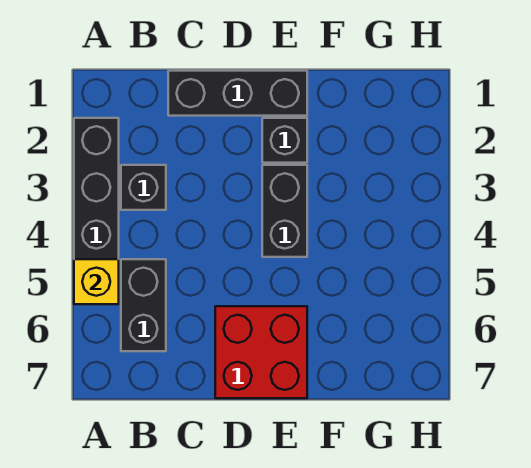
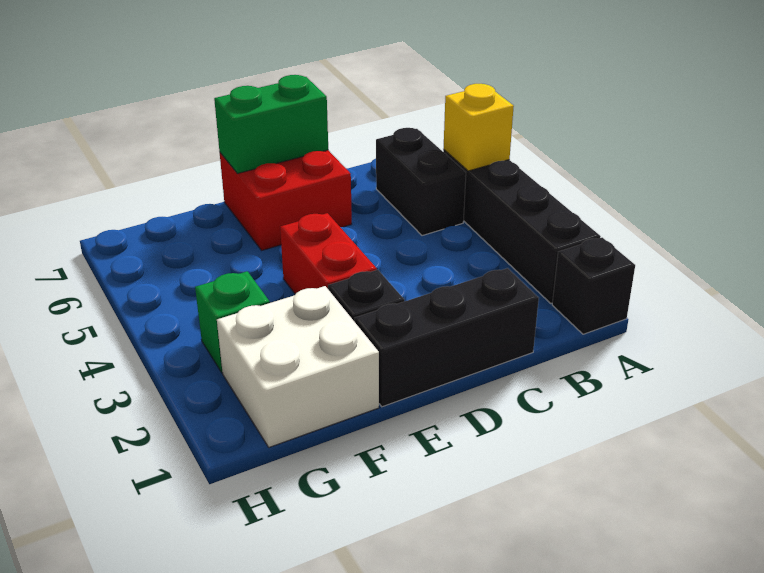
black brick B3 level 1 -> black brick A1 level 1
none -> green brick D7:E7 level 2
black brick E3:E4 level 1 -> red brick E3:E4 level 1
none -> white brick F1:G2 level 1
none -> green brick G3 level 1

